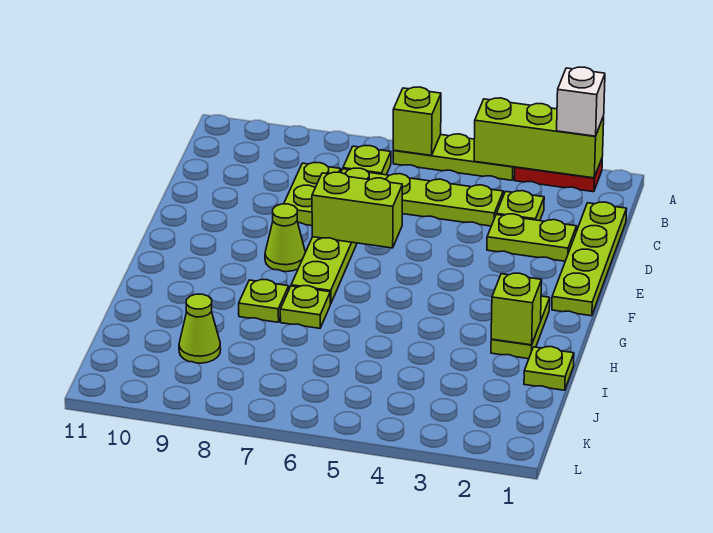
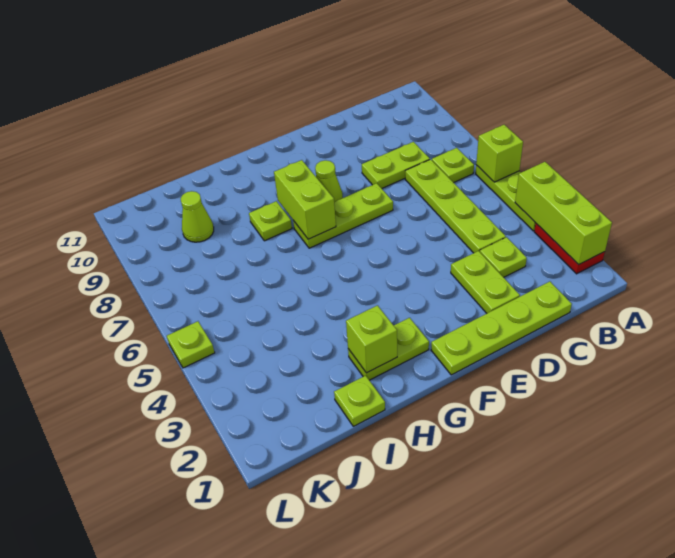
white brick A2 level 3 -> none
lime brick E6:E7 level 2 -> lime brick G7:G8 level 2
lime plate H7 level 1 -> lime plate L5 level 1

